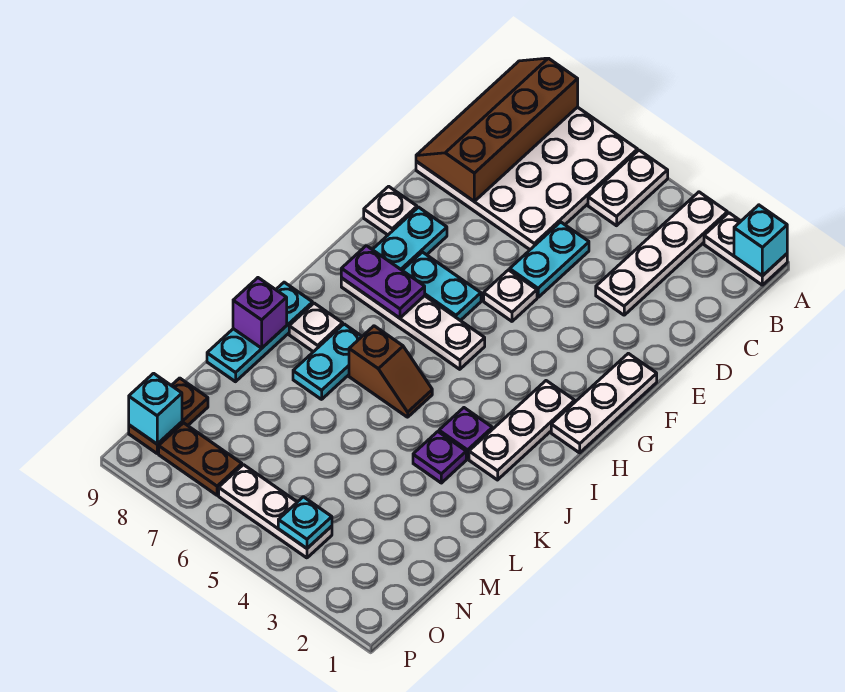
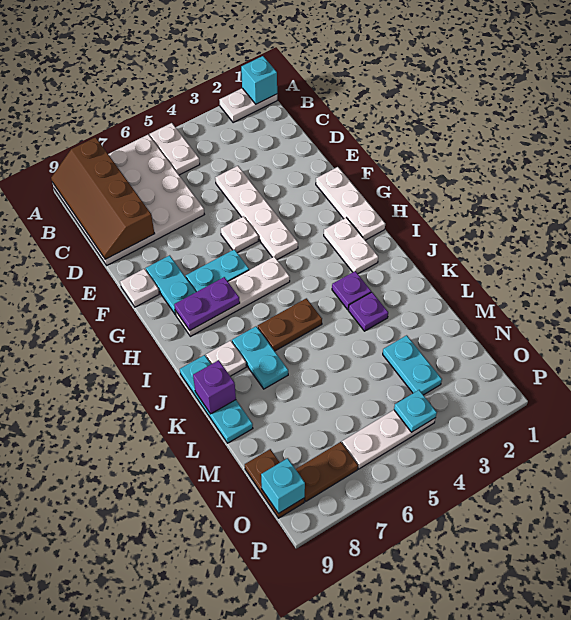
white plate A3:D3 level 1 -> white plate D4:G4 level 1
cyan plate D5:E5 level 1 -> cyan plate M3:N3 level 1
white plate H2:J2 level 1 -> white plate H2:I2 level 1
brown slope J5:J6 level 1 top 6 -> brown plate J5:J6 level 1

